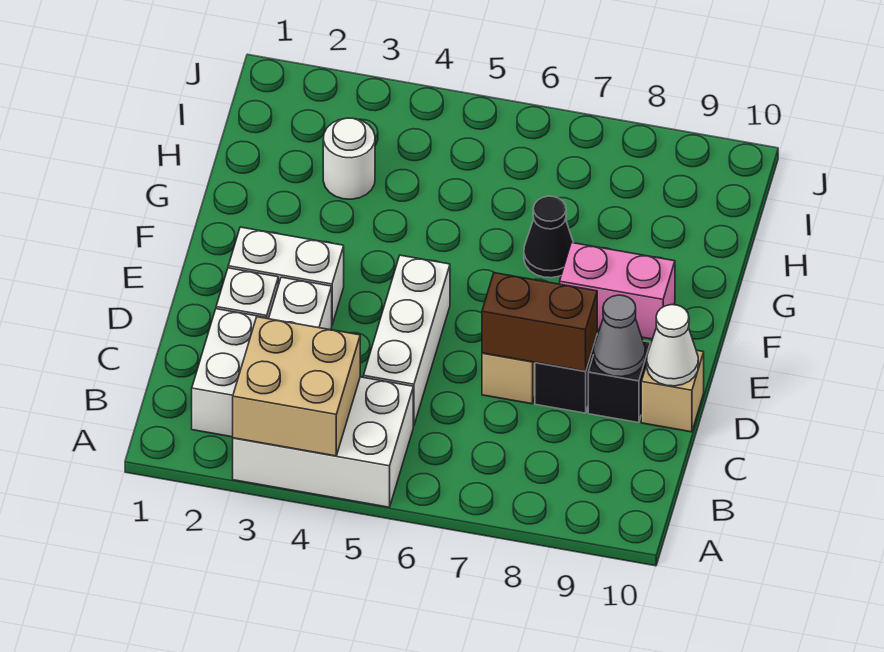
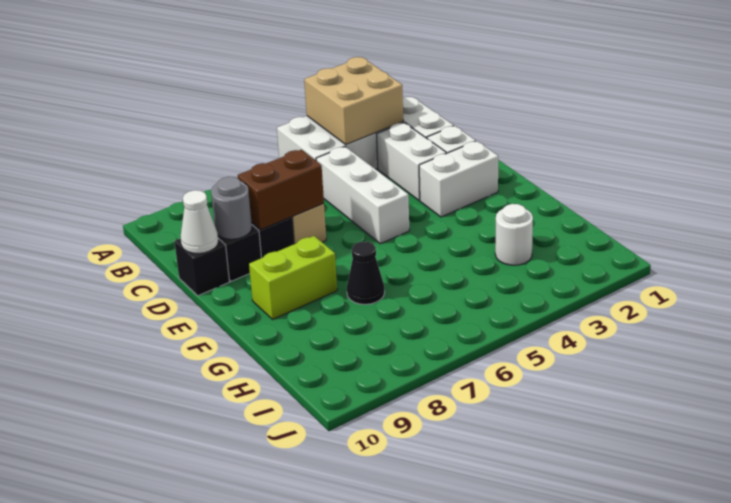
grey cone D9 level 2 -> grey round brick D9 level 2
tan brick D10 level 1 -> black brick D10 level 1
pink brick F8:F9 level 1 -> lime brick F8:F9 level 1

